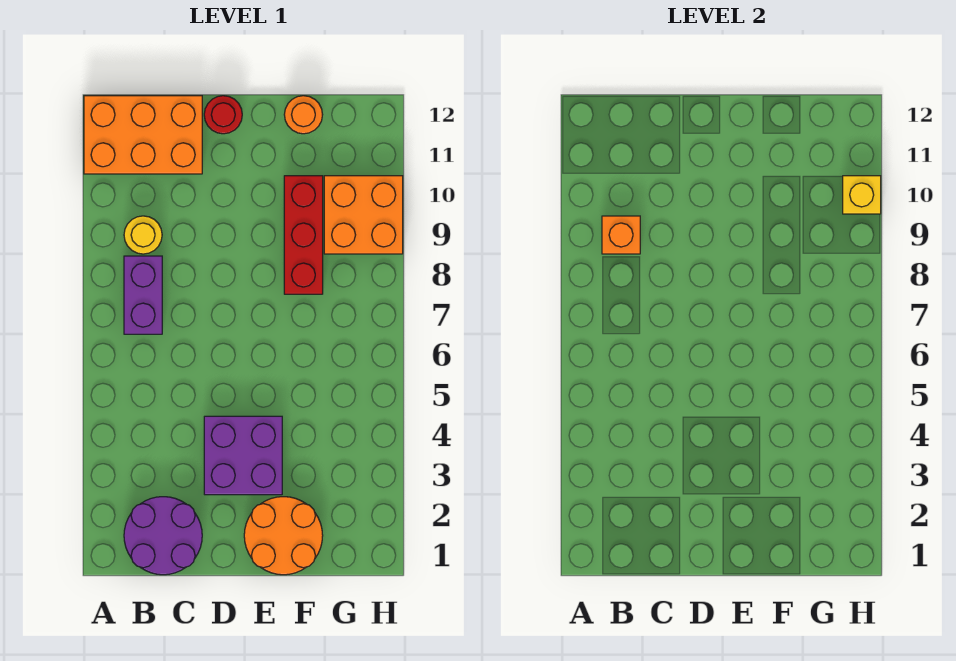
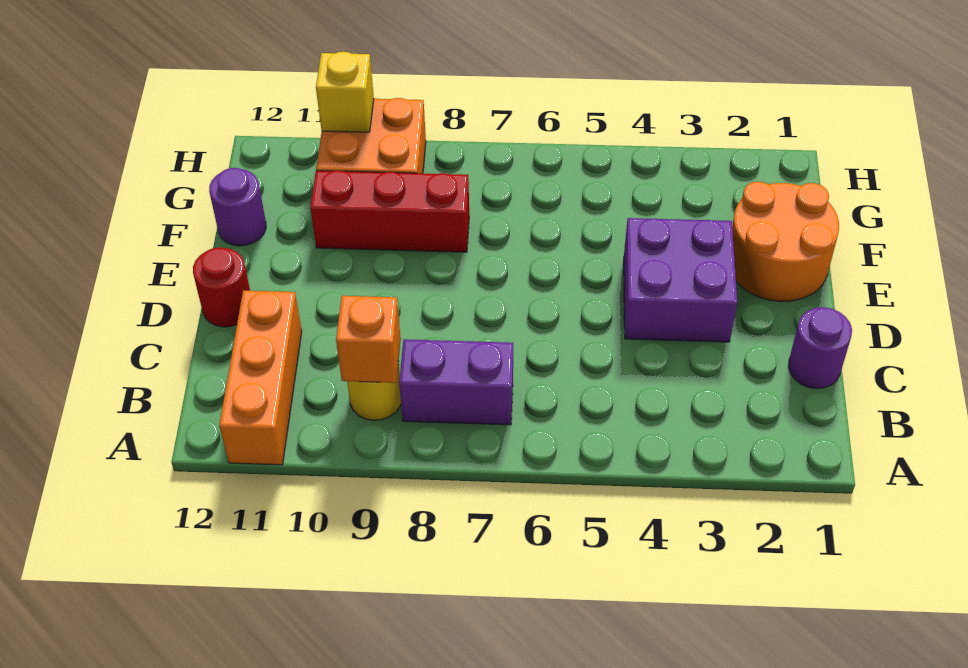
orange brick A11:C12 level 1 -> orange brick A11:C11 level 1
purple round brick B1:C2 level 1 -> purple round brick C1 level 1
orange round brick F12 level 1 -> purple round brick F12 level 1

